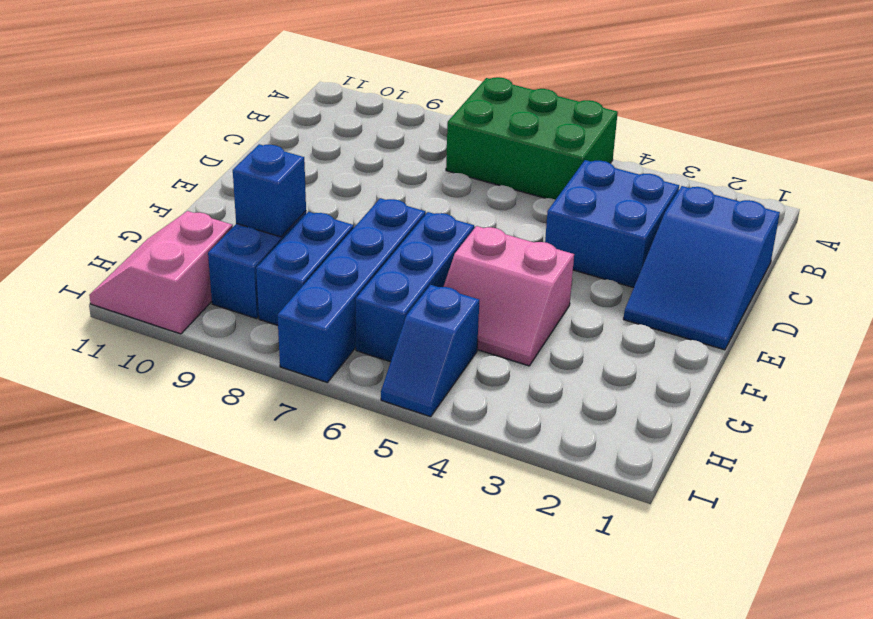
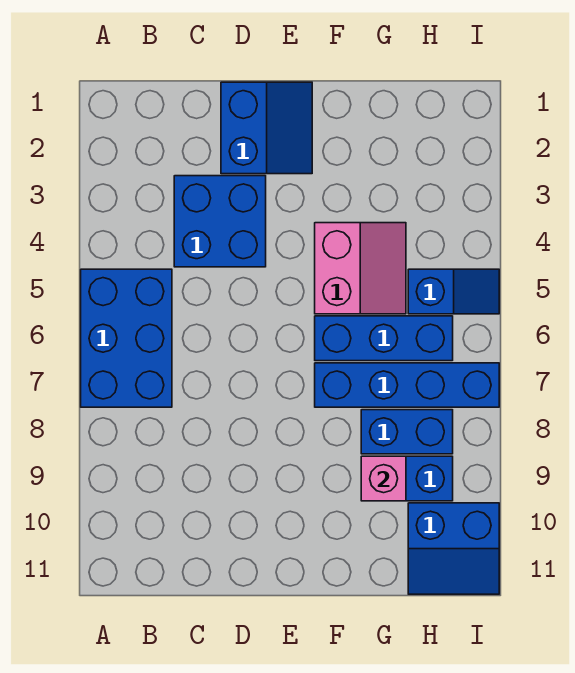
green brick A5:B7 level 1 -> blue brick A5:B7 level 1
blue slope C1:E2 level 1 top C -> blue slope D1:E2 level 1 top D
blue brick G9 level 2 -> pink brick G9 level 2
pink slope H10:I11 level 1 top 10 -> blue slope H10:I11 level 1 top 10

